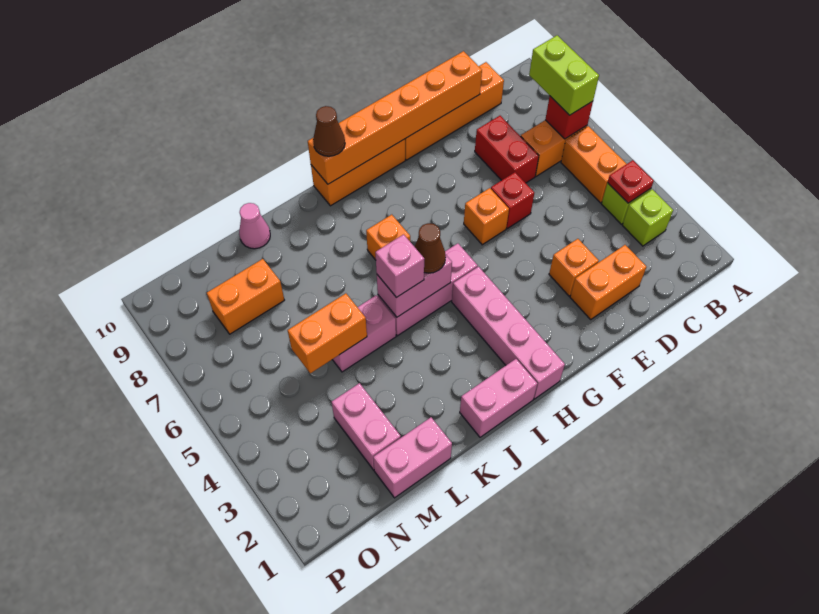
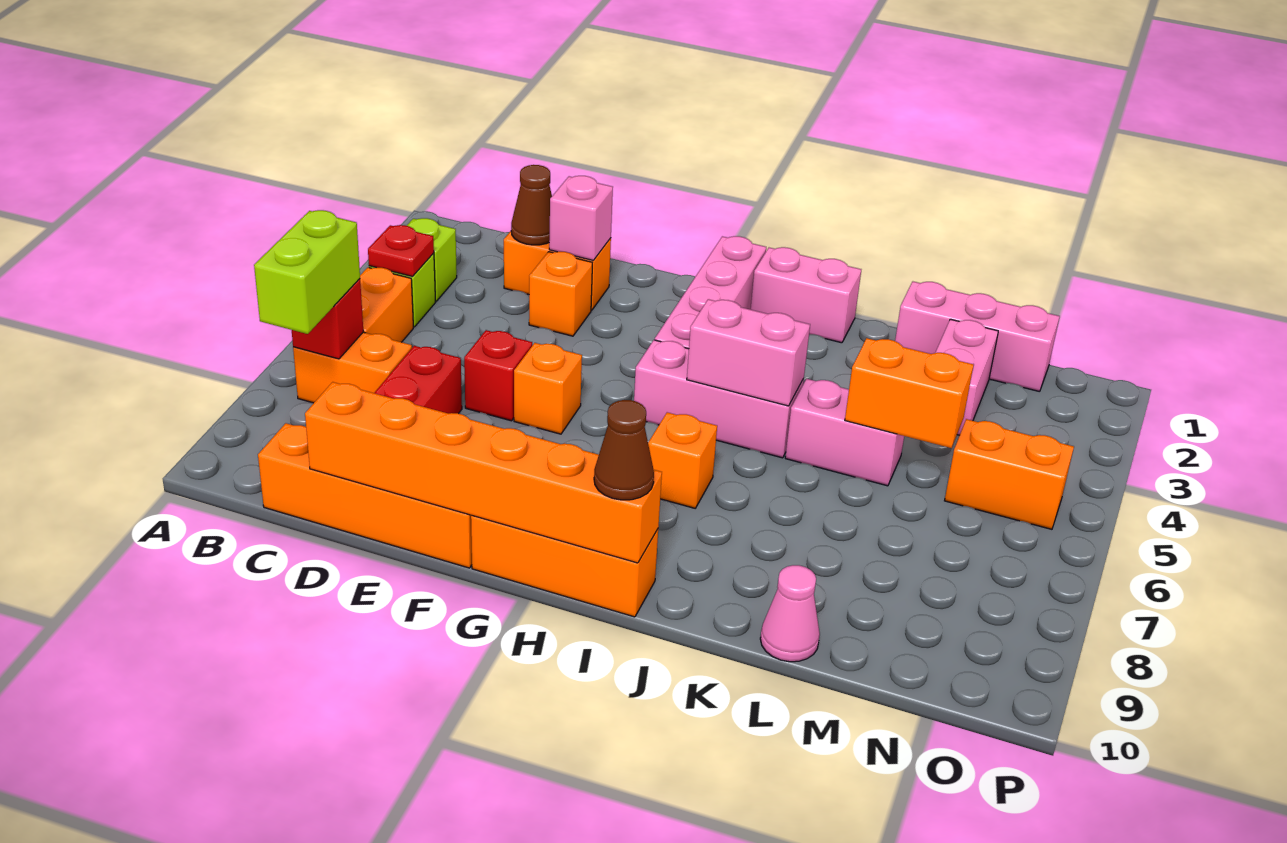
brown cone I5 level 3 -> brown cone D2 level 2
pink brick J5 level 3 -> pink brick E2 level 2
pink brick L1:M1 level 1 -> pink brick L1:N1 level 1
orange brick M8:N8 level 1 -> orange brick N5:O5 level 1

